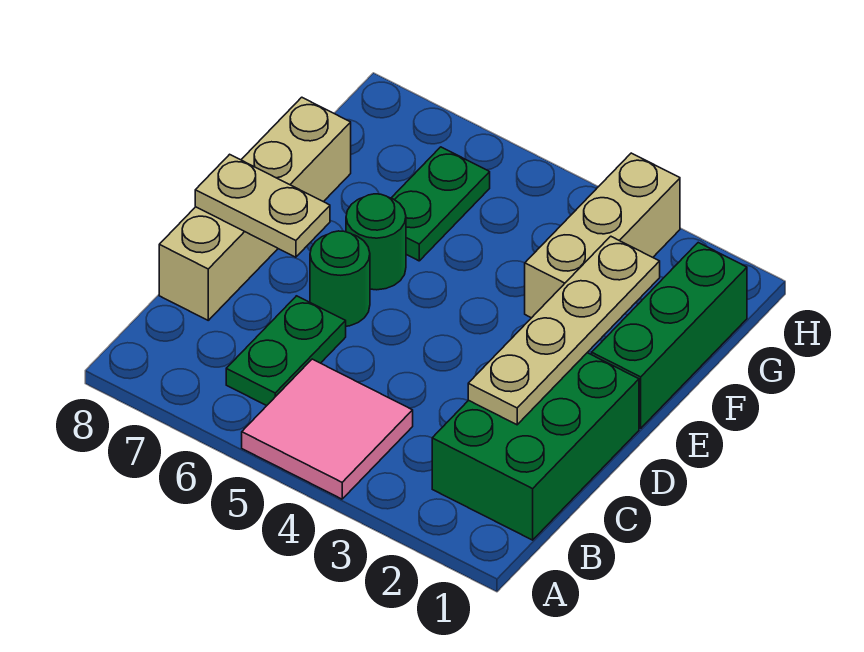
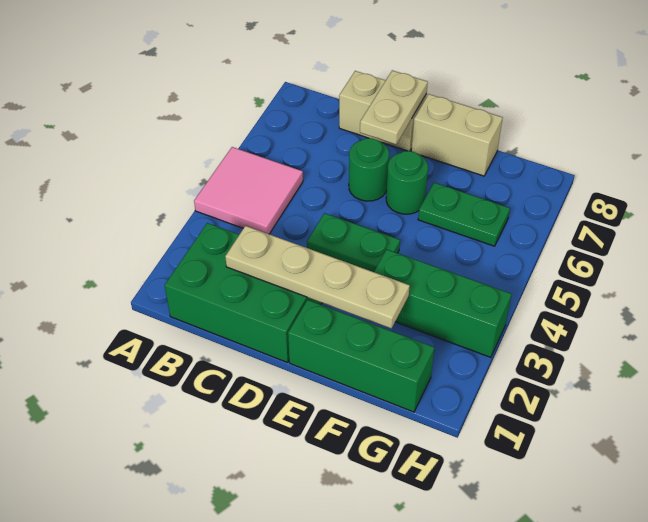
green plate B6:C6 level 1 -> green plate D4:E4 level 1
tan brick F3:H3 level 1 -> green brick F3:H3 level 1

